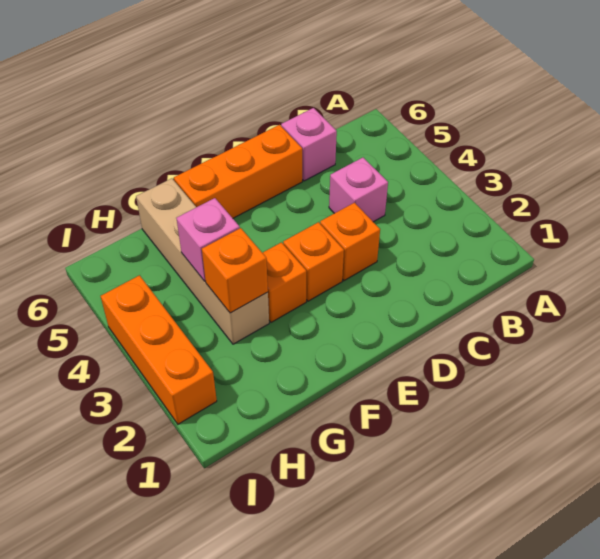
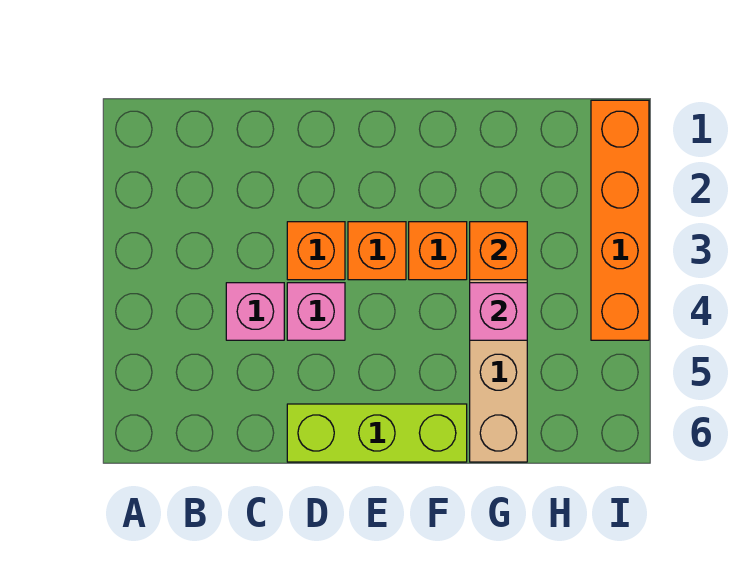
pink brick C6 level 1 -> pink brick D4 level 1
orange brick D6:F6 level 1 -> lime brick D6:F6 level 1
orange brick I2:I4 level 1 -> orange brick I1:I4 level 1

